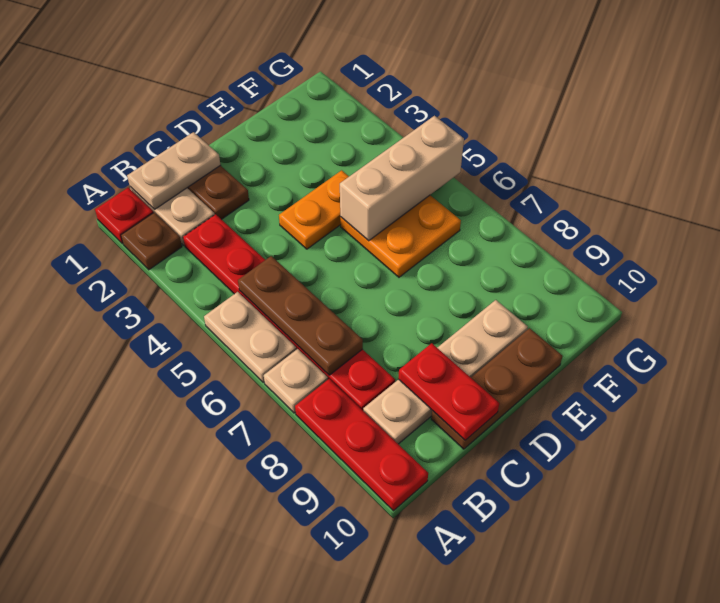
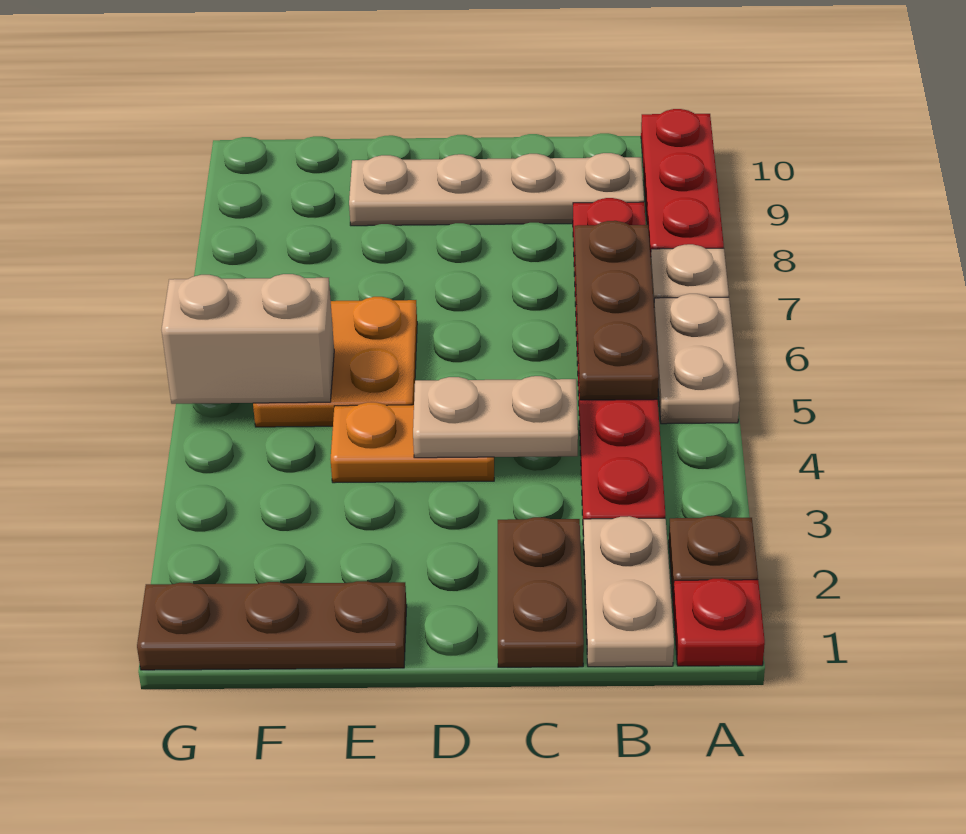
tan plate B1:C1 level 2 -> tan plate C4:D4 level 2
red plate C9:C10 level 2 -> none
brown plate C10:E10 level 1 -> brown plate E1:G1 level 1
tan brick E5:G5 level 2 -> tan brick F5:G5 level 2

